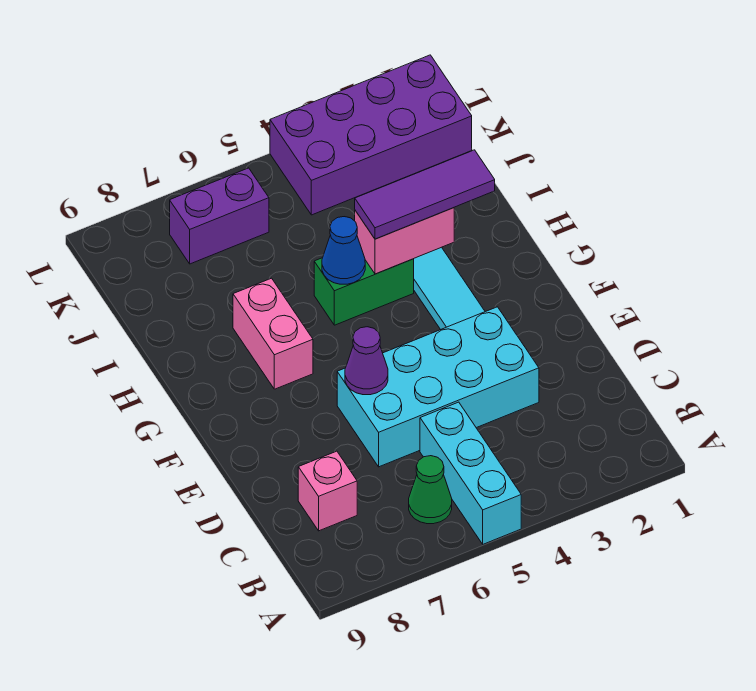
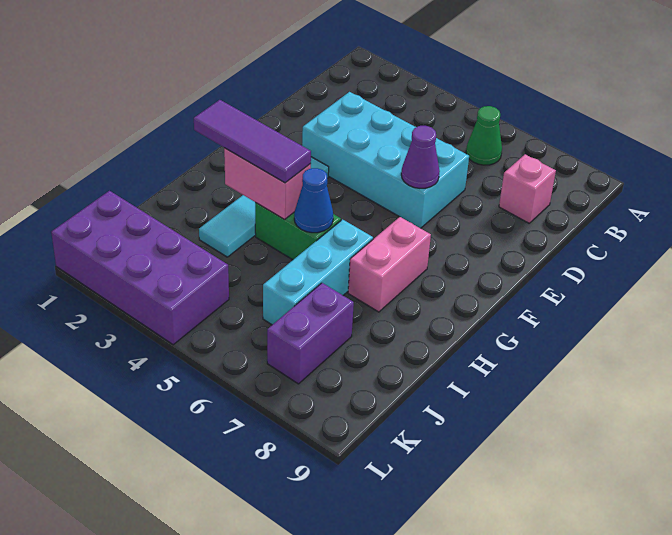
cyan brick A5:C5 level 1 -> cyan brick H6:J6 level 1
purple brick K6:K7 level 1 -> purple brick J7:K7 level 1

